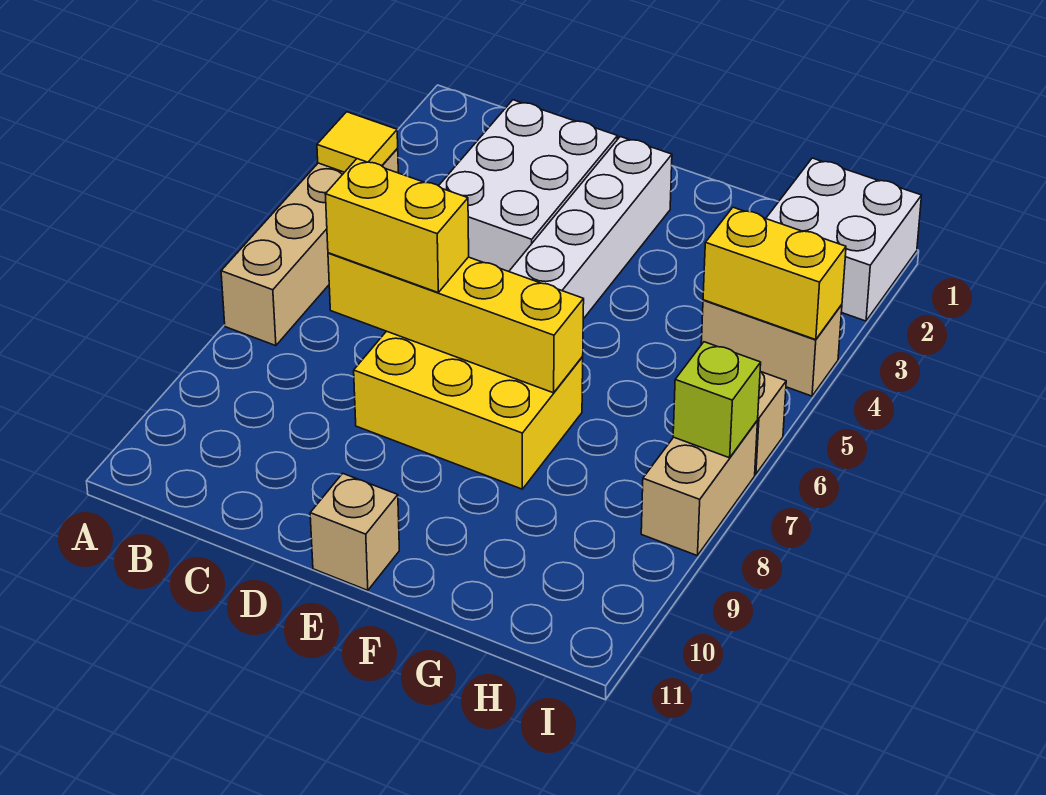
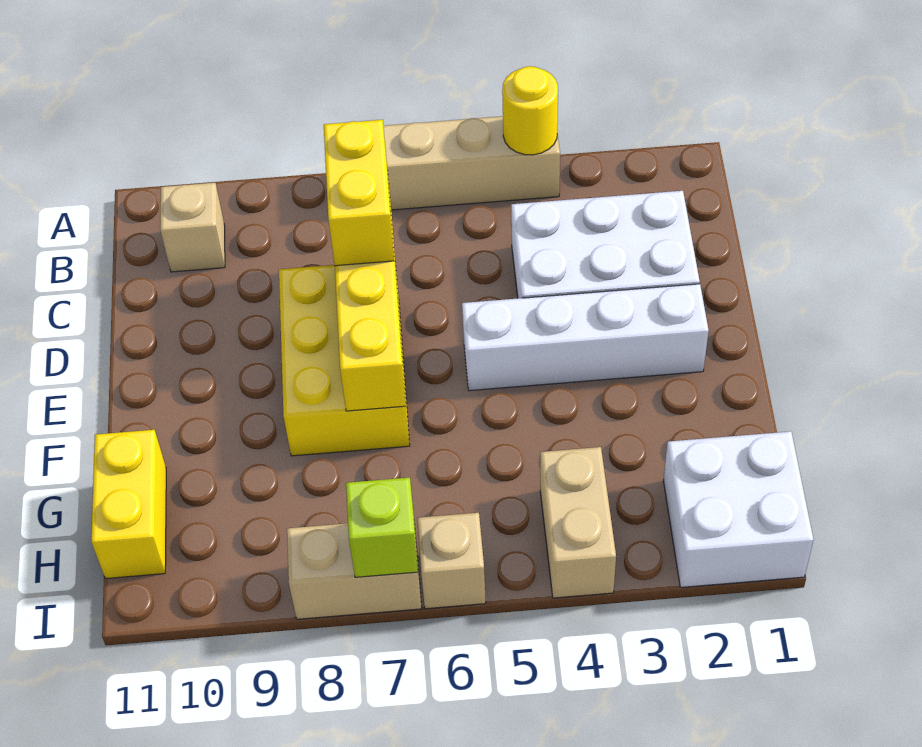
yellow tile A4 level 2 -> yellow round brick A4 level 2
tan brick E11 level 1 -> tan brick B10 level 1
yellow brick H4:I4 level 2 -> yellow brick G11:H11 level 1

